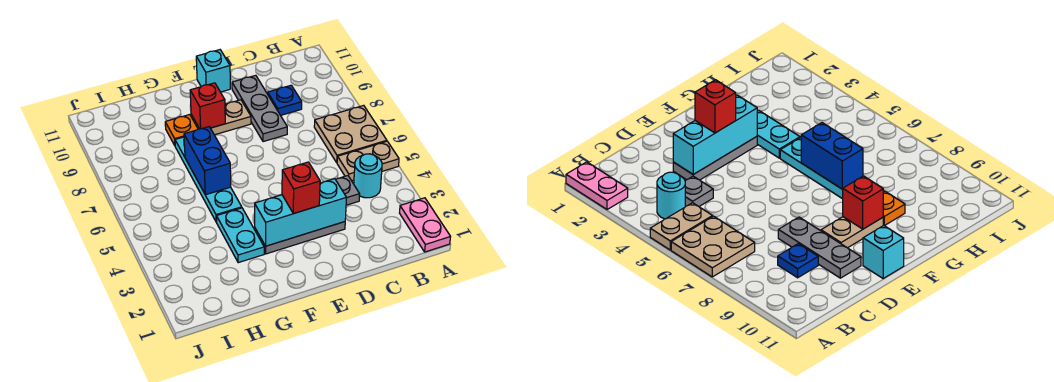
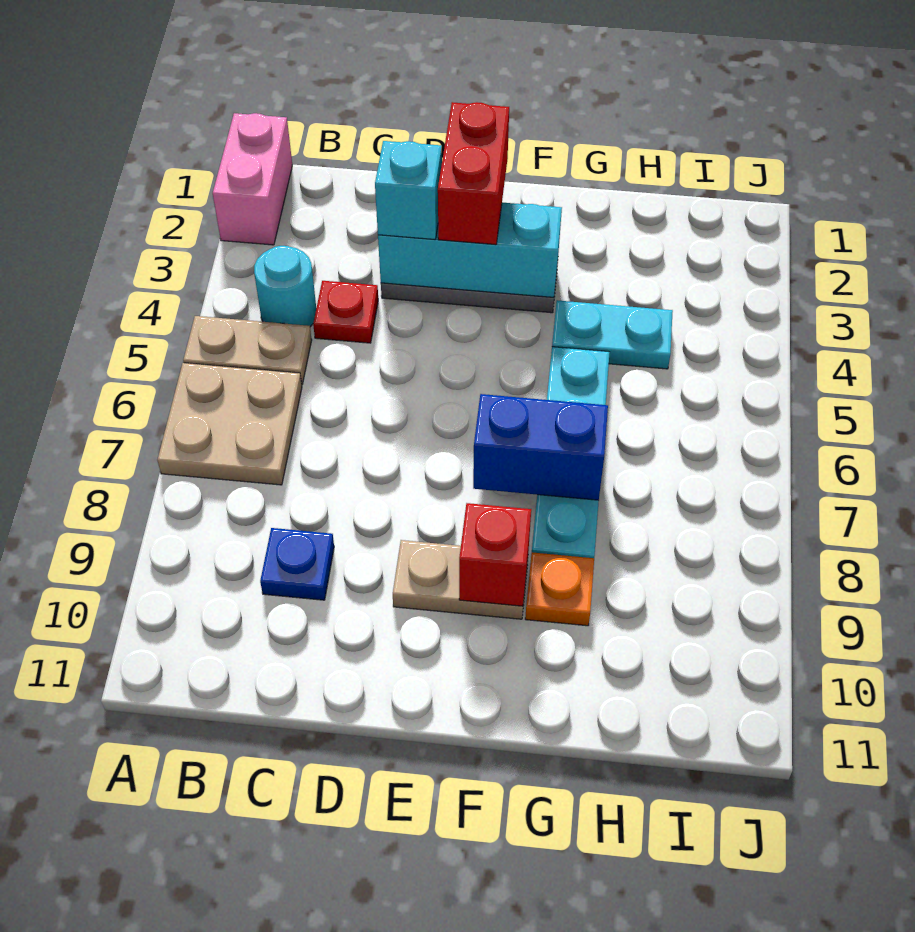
pink plate A1:A2 level 1 -> pink brick A1:A2 level 1
grey plate C4 level 1 -> red plate C4 level 1
grey plate D8:D10 level 1 -> none
red brick E3 level 3 -> red brick E2:E3 level 3
cyan brick E11 level 1 -> cyan brick D3 level 3
cyan plate G3:G4 level 1 -> cyan plate G4:H4 level 1
blue brick G6:G7 level 2 -> blue brick F7:G7 level 2

